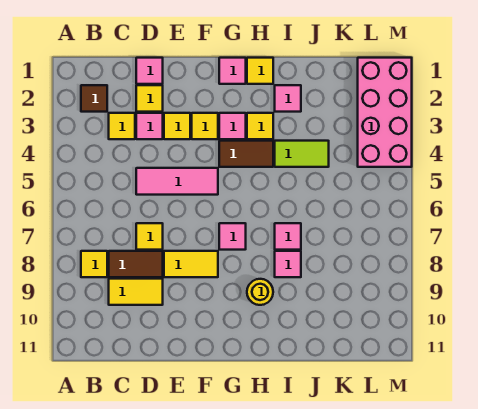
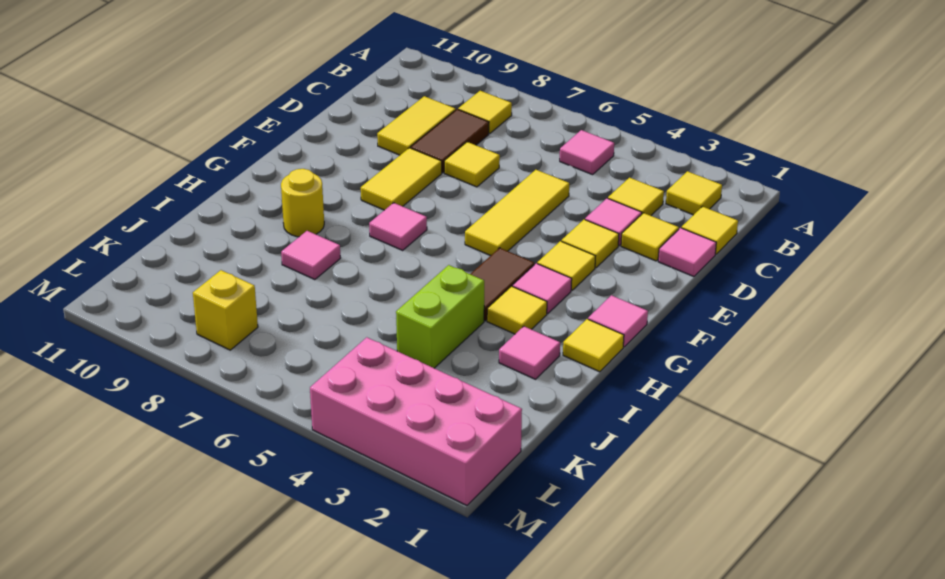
brown tile B2 level 1 -> yellow tile B2 level 1
none -> yellow tile C1 level 1
pink tile D5:F5 level 1 -> yellow tile D5:F5 level 1
lime tile I4:J4 level 1 -> lime brick I4:J4 level 1
pink tile I7 level 1 -> pink tile B5 level 1
none -> yellow brick L8 level 1

